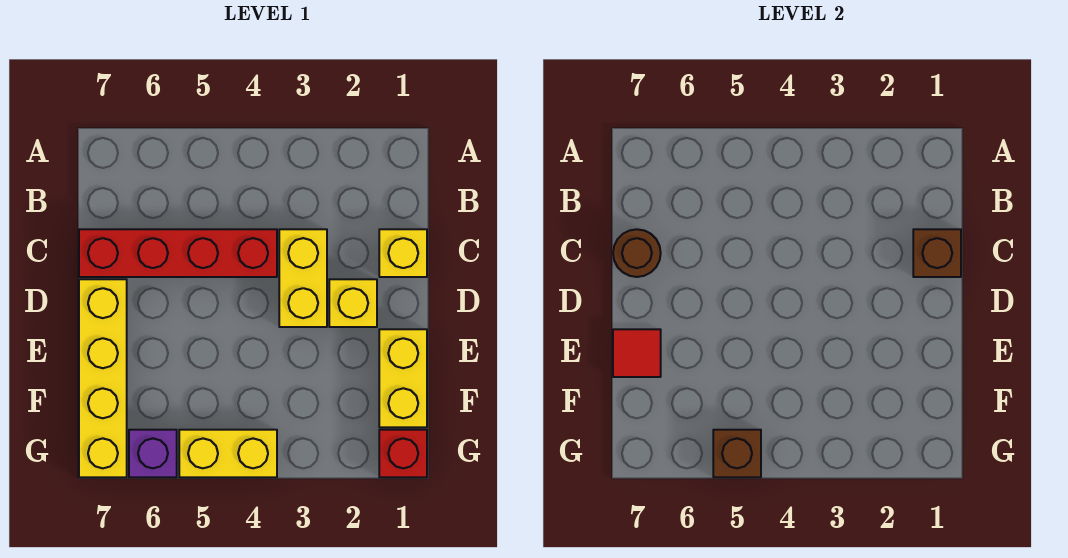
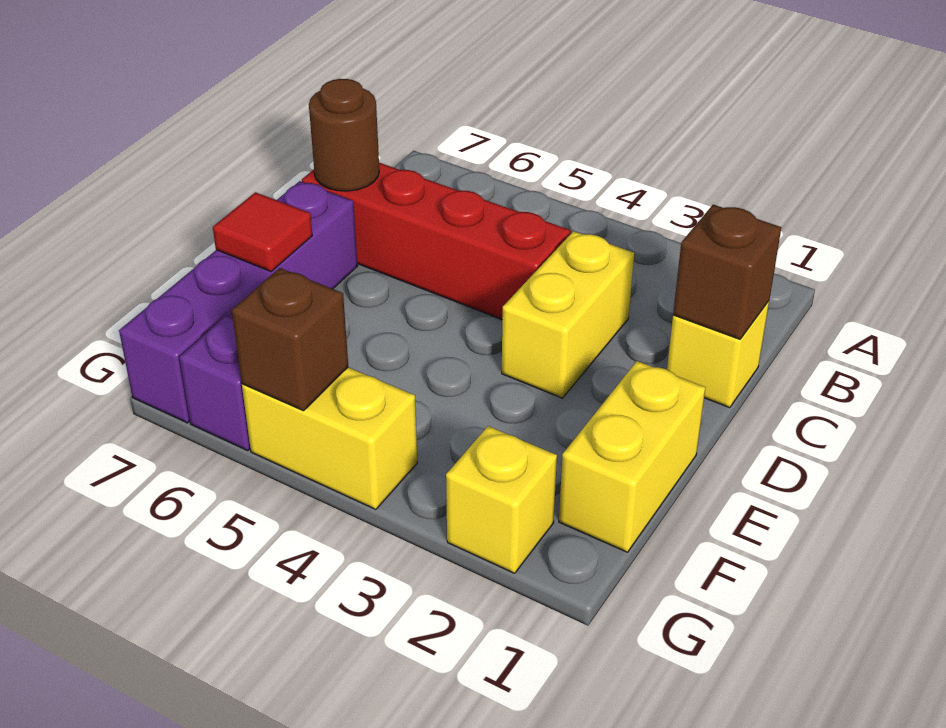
yellow brick D2 level 1 -> yellow brick G2 level 1
yellow brick D7:G7 level 1 -> purple brick D7:G7 level 1
red brick G1 level 1 -> none

